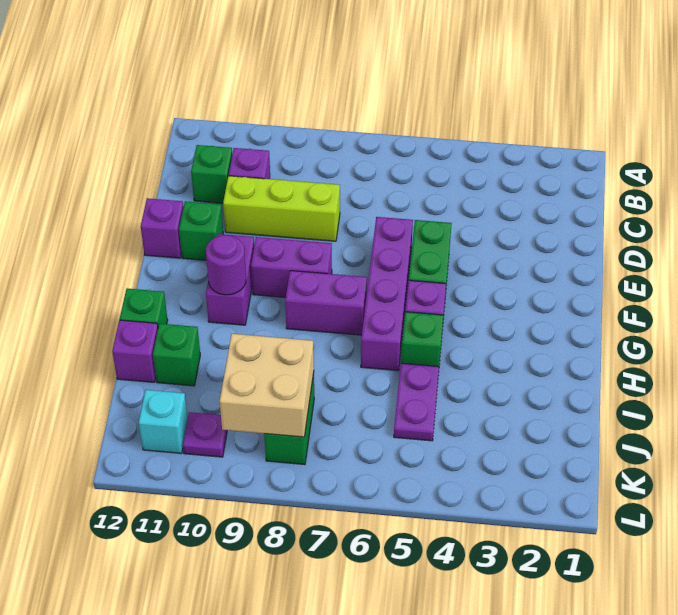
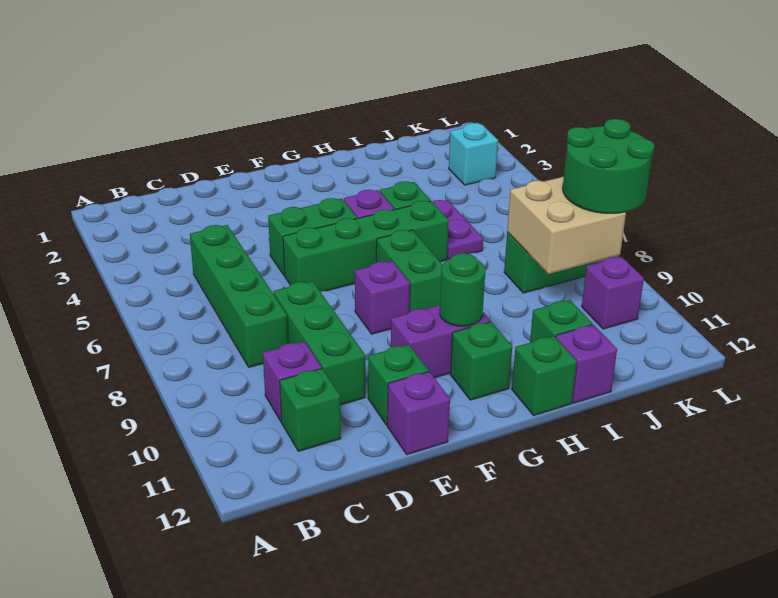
none -> green brick C5:C8 level 1
lime brick D8:D10 level 1 -> green brick D8:D10 level 1
purple brick E6:H6 level 1 -> green brick E6:H6 level 1
purple brick F8:F9 level 1 -> purple brick F8 level 1
purple brick G7:G8 level 1 -> green brick G7:G8 level 1
purple round brick G10 level 2 -> green round brick G10 level 2
none -> green brick G11 level 1
purple plate I5:J5 level 1 -> purple plate I5:I6 level 1
none -> green round brick K8:L9 level 3
purple plate K10 level 1 -> purple brick K10 level 1
cyan brick K11 level 1 -> cyan brick K3 level 1

